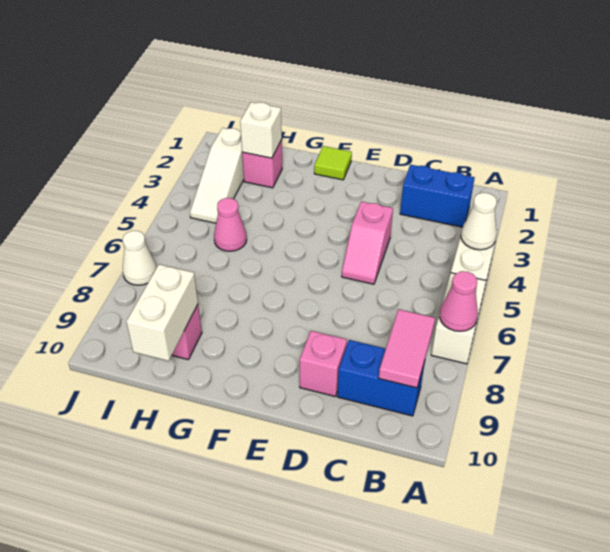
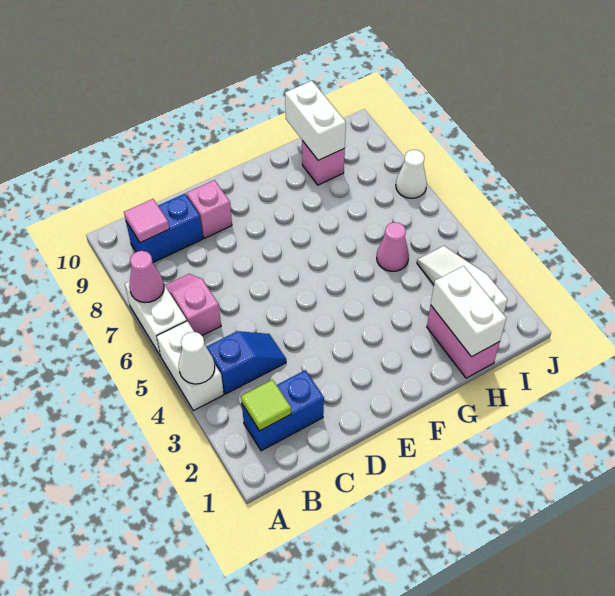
none -> blue slope B4:C4 level 1 top B
pink tile B8:B9 level 2 -> pink tile B9 level 2
pink slope D4:D5 level 1 top 4 -> pink slope B6:B7 level 1 top 6
lime tile F1 level 1 -> lime tile B2 level 2
pink brick H2 level 1 -> pink brick H1:H2 level 1
white brick H2 level 2 -> white brick H1:H2 level 2

